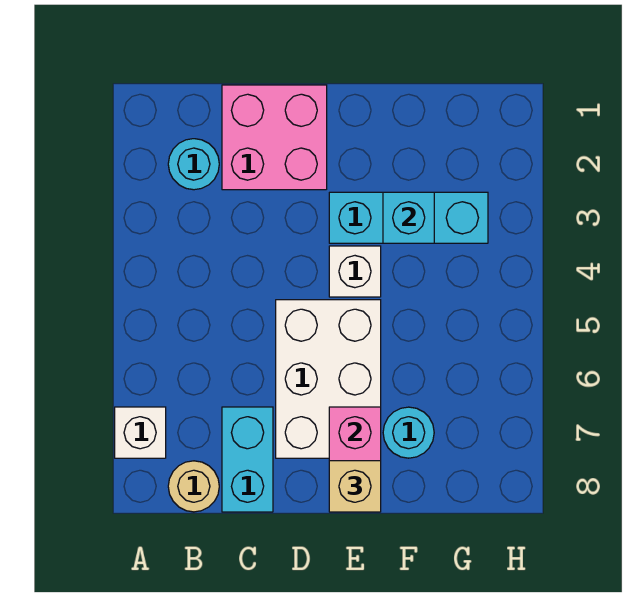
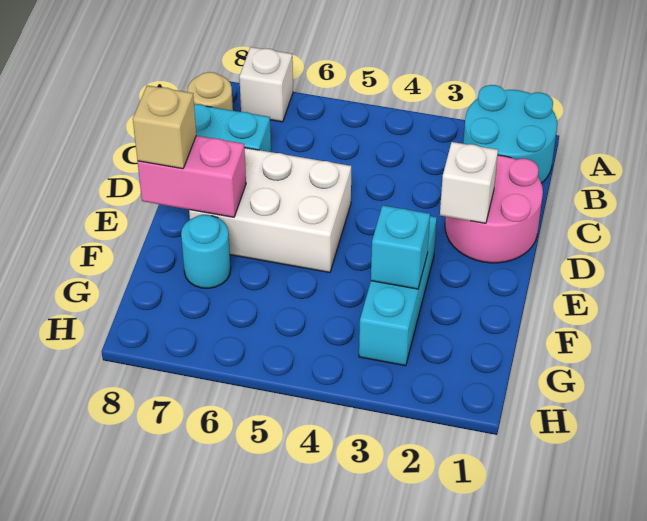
cyan round brick B2 level 1 -> cyan round brick A1:B2 level 1
pink brick C1:D2 level 1 -> pink round brick C1:D2 level 1
white brick E4 level 1 -> white brick D2 level 2

